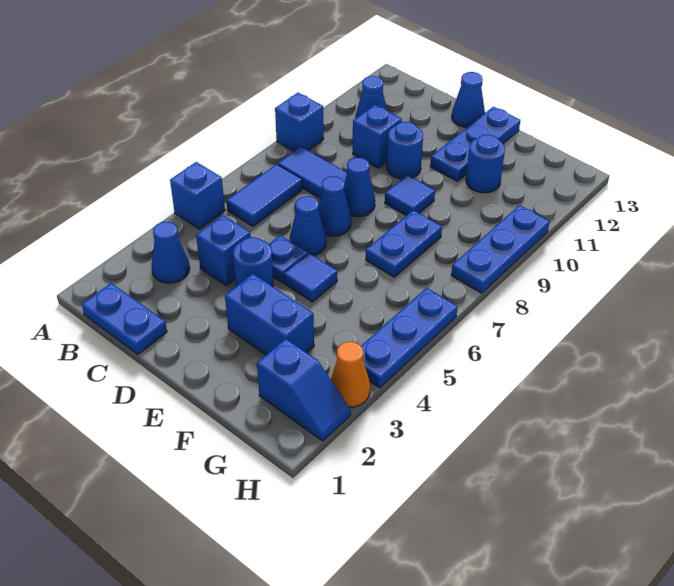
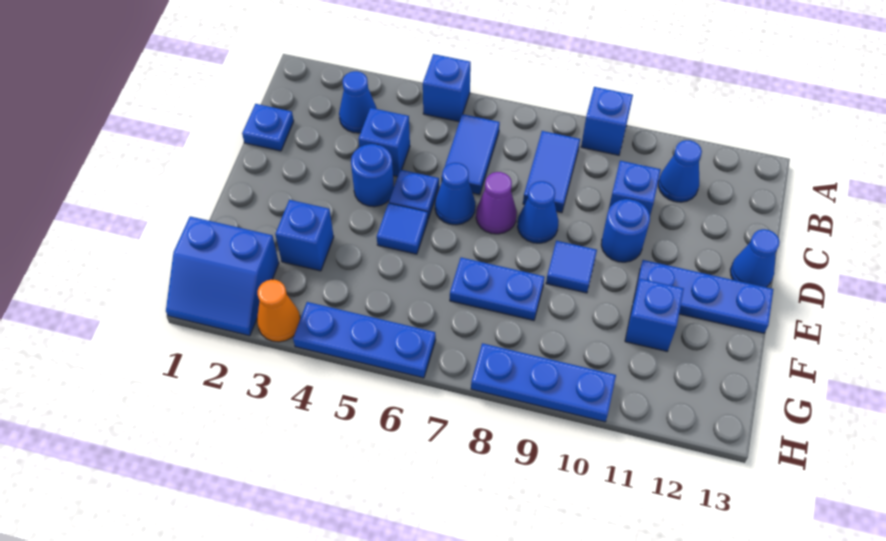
blue plate B1:C1 level 1 -> blue plate C1 level 1
blue tile B6:B7 level 1 -> blue tile B6:C6 level 1
blue cone D7 level 1 -> purple cone D7 level 1
blue brick E3:F3 level 1 -> blue brick F3 level 1
blue round brick F11 level 1 -> blue brick F11 level 1
blue slope G2:H2 level 1 top G -> blue slope G1:H2 level 1 top G

